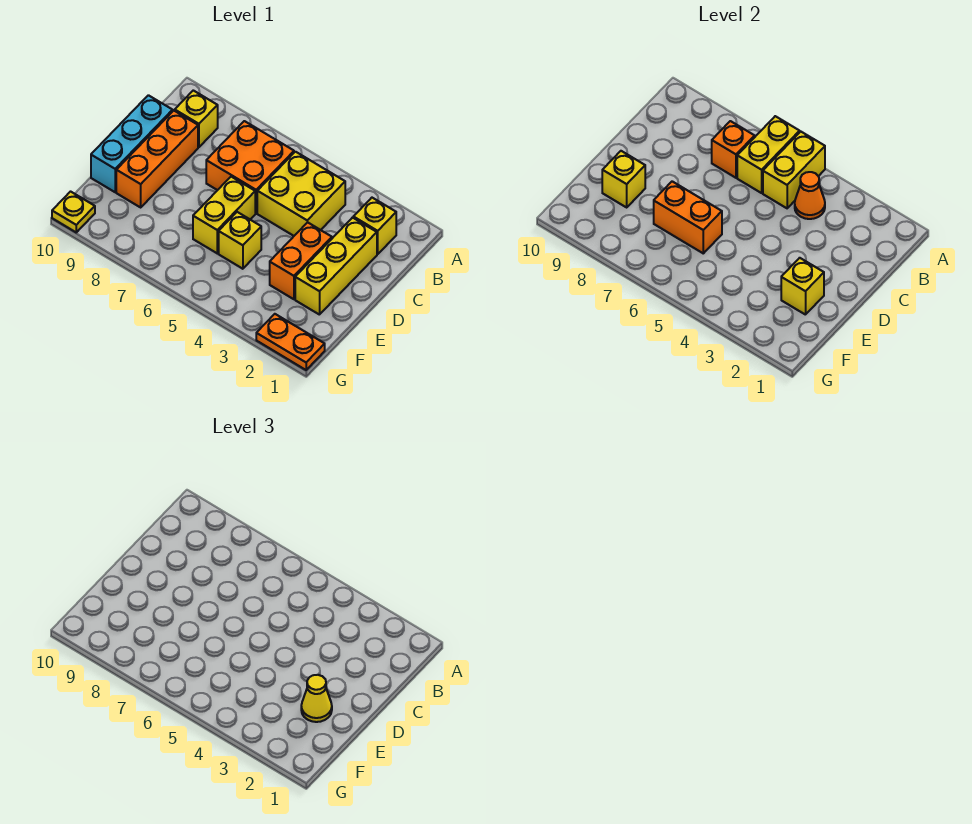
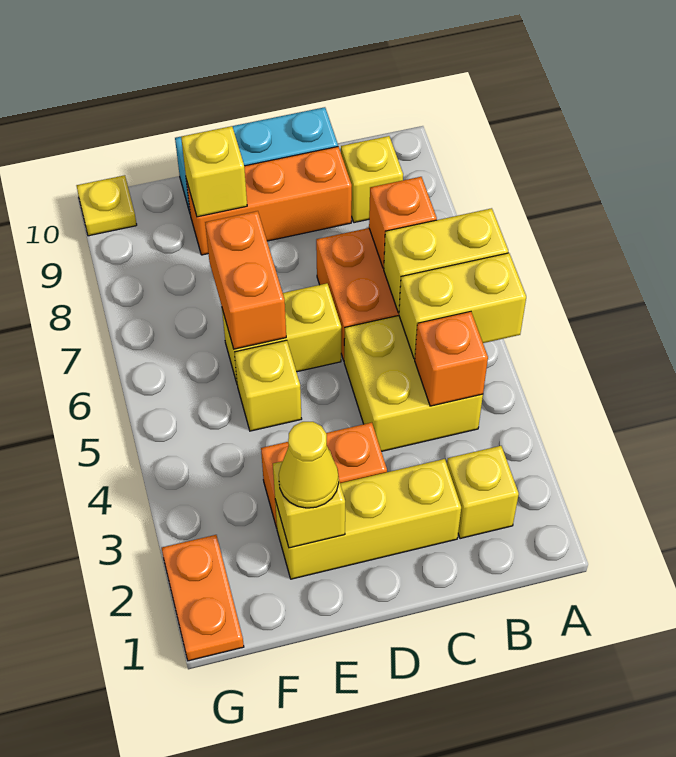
orange cone B4 level 2 -> orange brick B4 level 2

